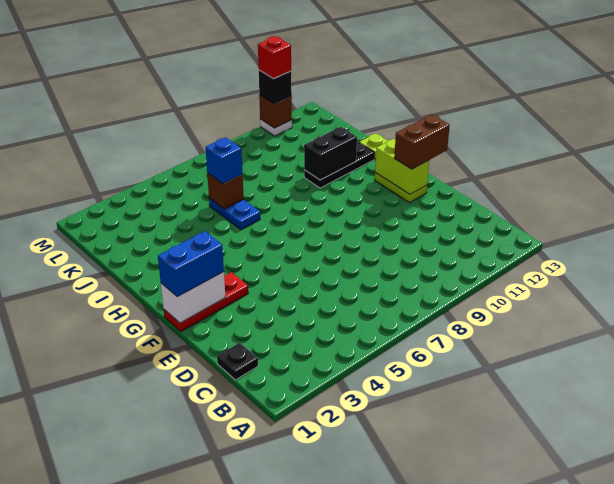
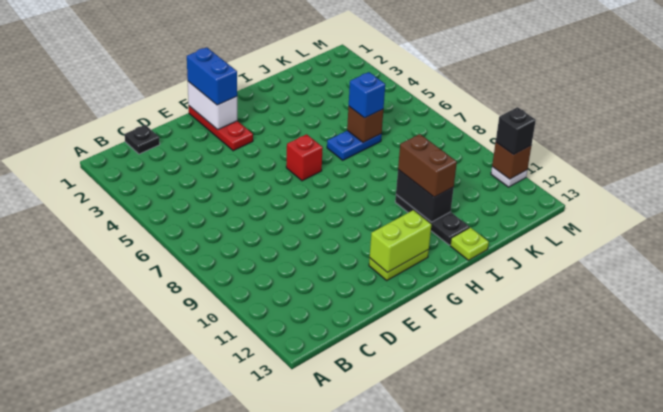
brown brick F12:F13 level 3 -> brown brick I10:I11 level 3
red brick M11 level 4 -> red brick G6 level 1

